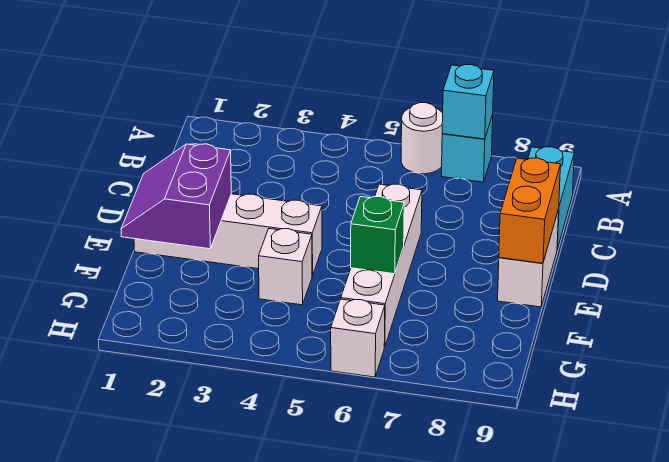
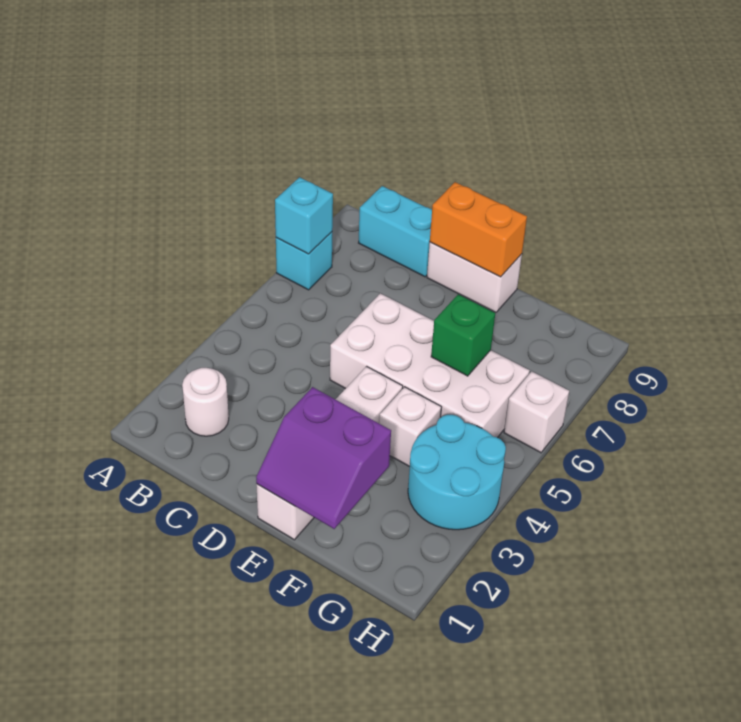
white round brick A6 level 1 -> white round brick B2 level 1
white brick D6:G6 level 1 -> white brick D5:G6 level 1
none -> cyan round brick G3:H4 level 1

